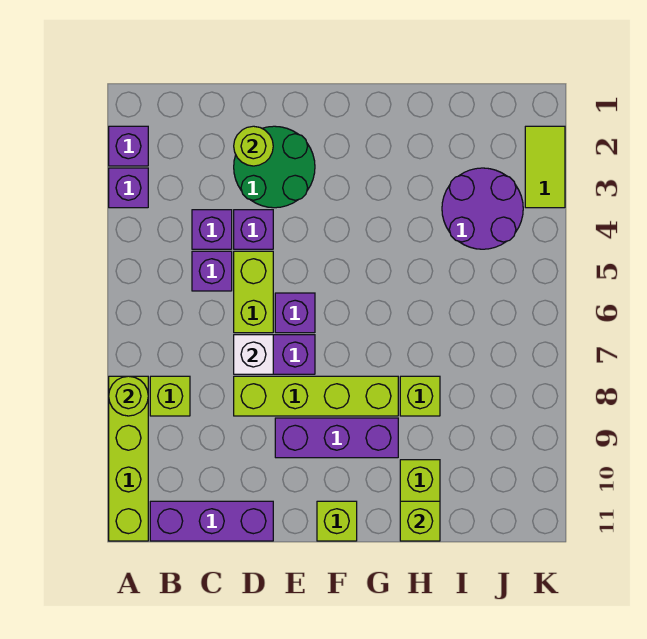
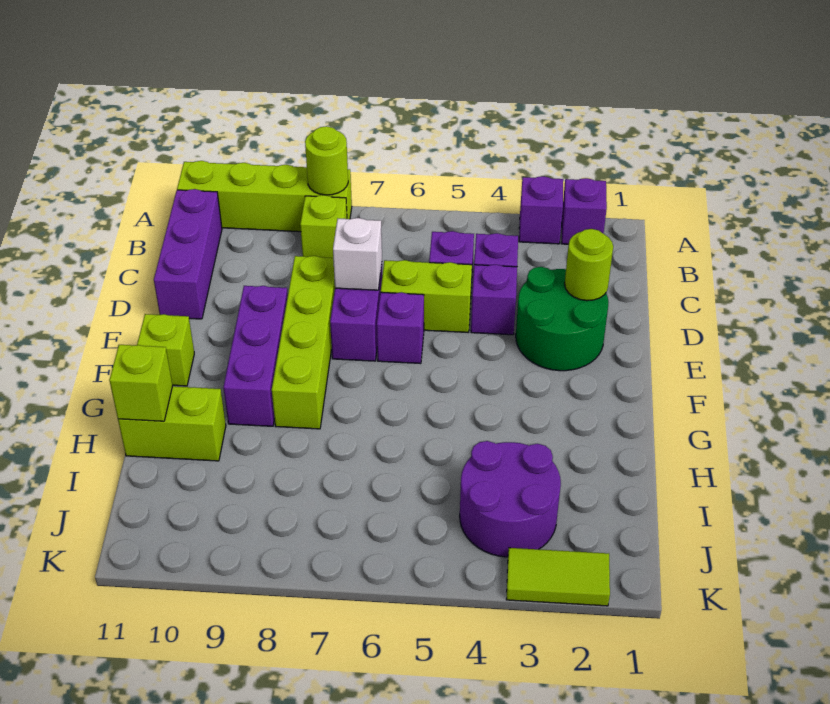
lime brick H8 level 1 -> none

